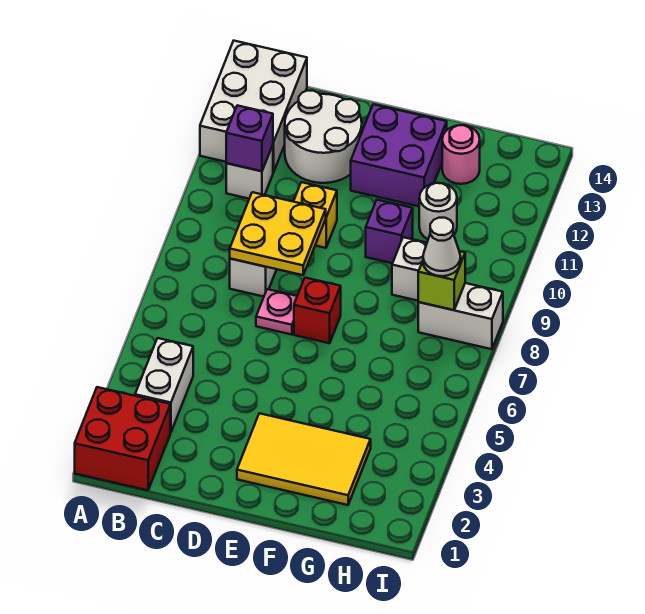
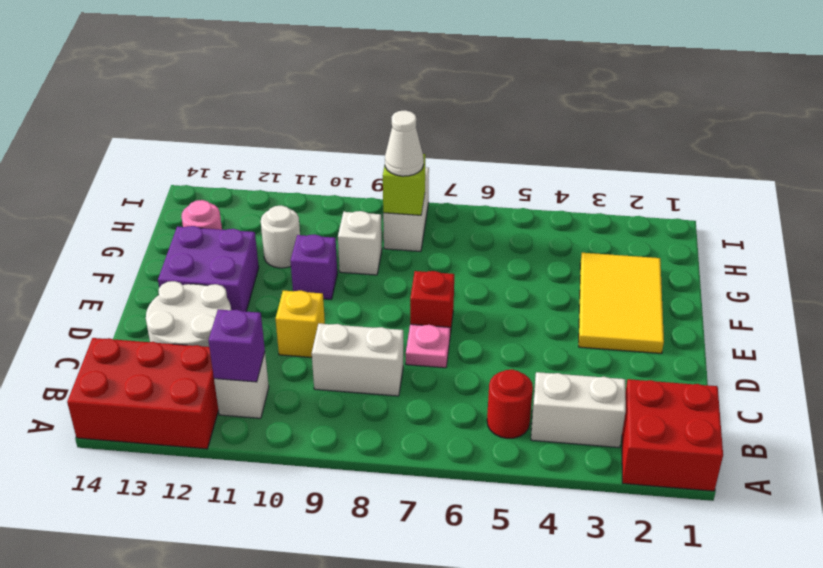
white brick A12:B14 level 1 -> red brick A12:B14 level 1
none -> red round brick B5 level 1
yellow plate C8:D9 level 2 -> none

